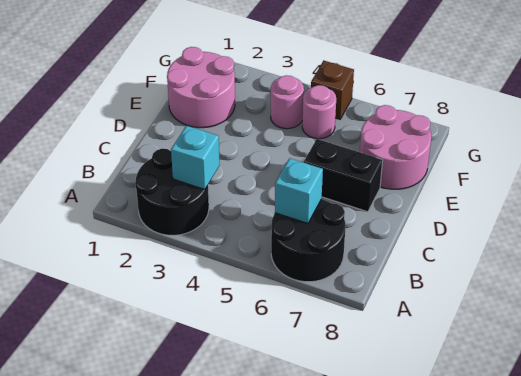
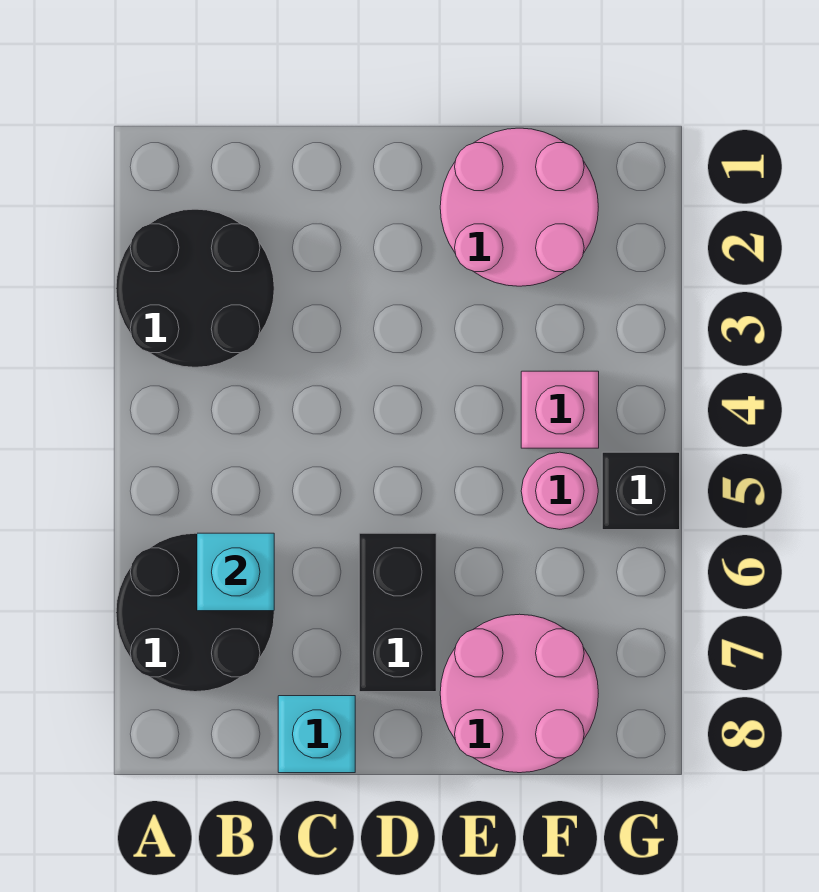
cyan brick B3 level 2 -> cyan brick C8 level 1
pink round brick F4 level 1 -> pink brick F4 level 1
brown brick G5 level 1 -> black brick G5 level 1

